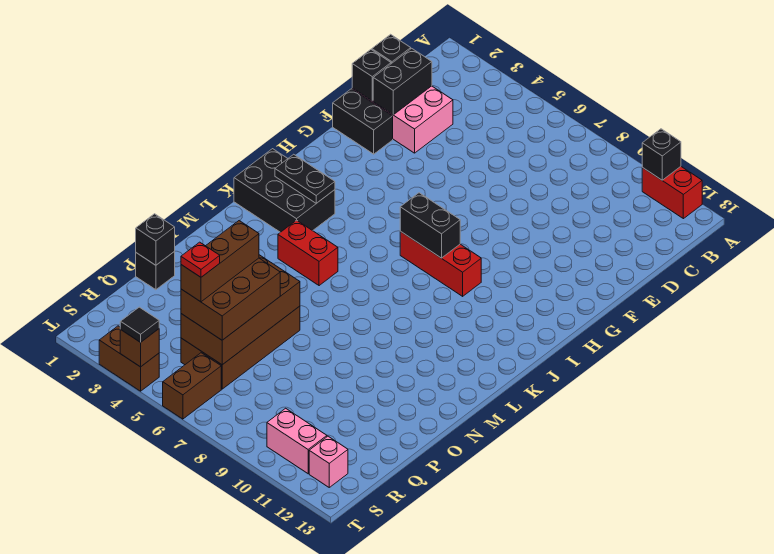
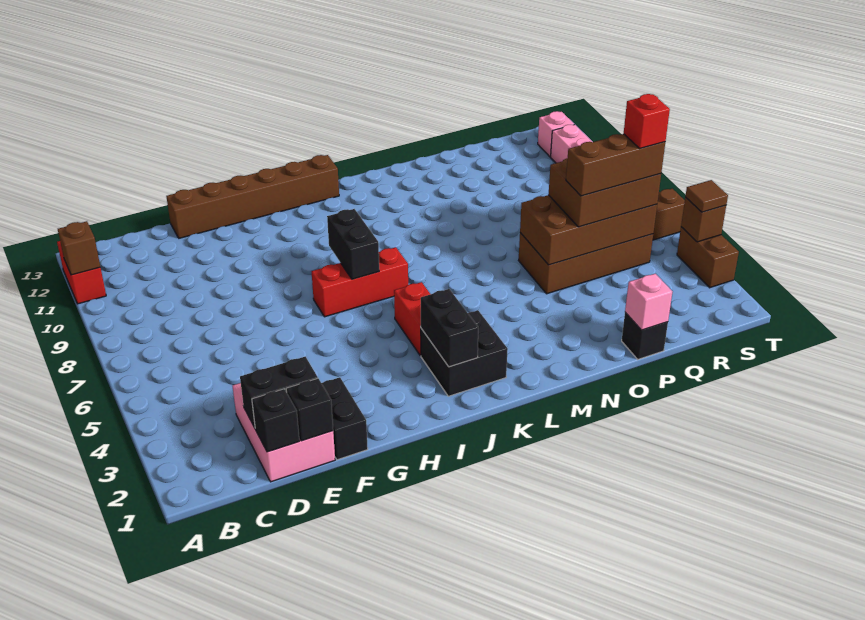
black brick A11 level 2 -> brown brick A11 level 2
none -> brown brick E13:J13 level 1
red brick I7:I9 level 1 -> red brick H7:J7 level 1
black brick J1:K3 level 1 -> black brick J2:K3 level 1
black plate J2:J3 level 2 -> black brick J2:J3 level 2
red brick L4:L5 level 1 -> red brick J4:J5 level 1
black brick P1 level 2 -> pink brick P1 level 2
red plate R5 level 5 -> red brick R5 level 5
black tile T4 level 3 -> brown tile T4 level 3

